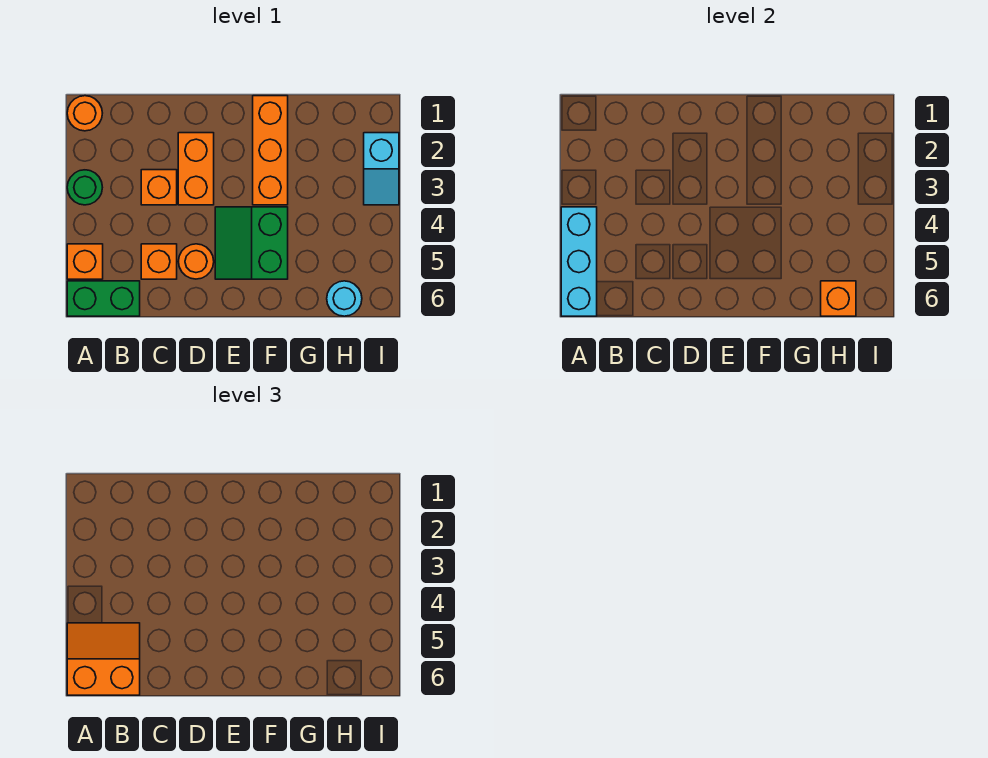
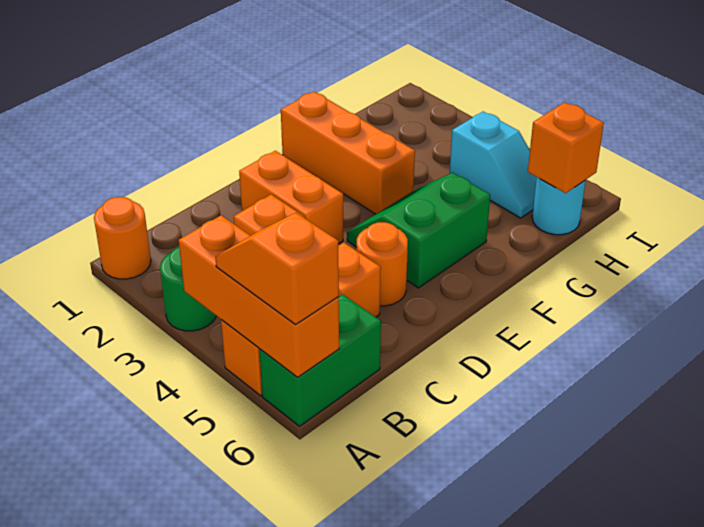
cyan brick A4:A6 level 2 -> orange brick A4:A6 level 2
orange slope A5:B6 level 3 top 6 -> orange slope A5:A6 level 3 top 6
green slope E4:F5 level 1 top F -> green slope E4:F5 level 1 top 5
cyan slope I2:I3 level 1 top 2 -> cyan slope H4:H5 level 1 top 4

